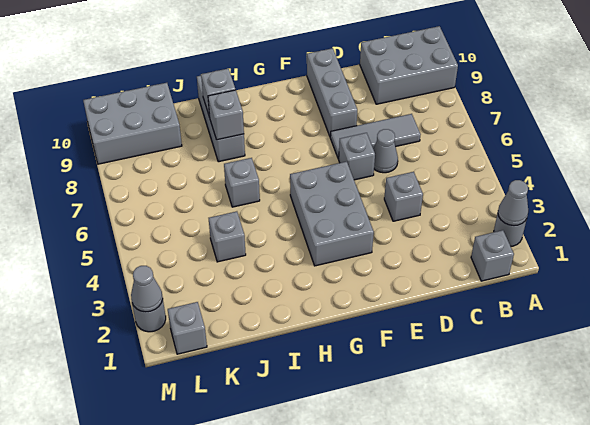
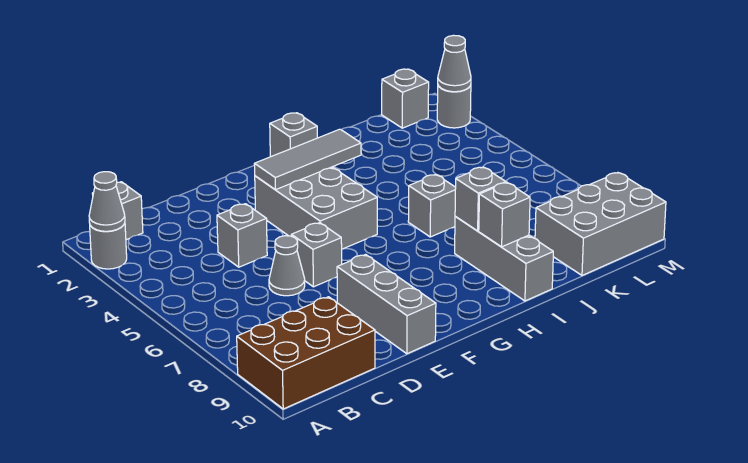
grey brick A9:C10 level 1 -> brown brick A9:C10 level 1
grey tile C7:E7 level 1 -> grey tile F3:H3 level 2
grey brick J4 level 1 -> grey brick H1 level 1

